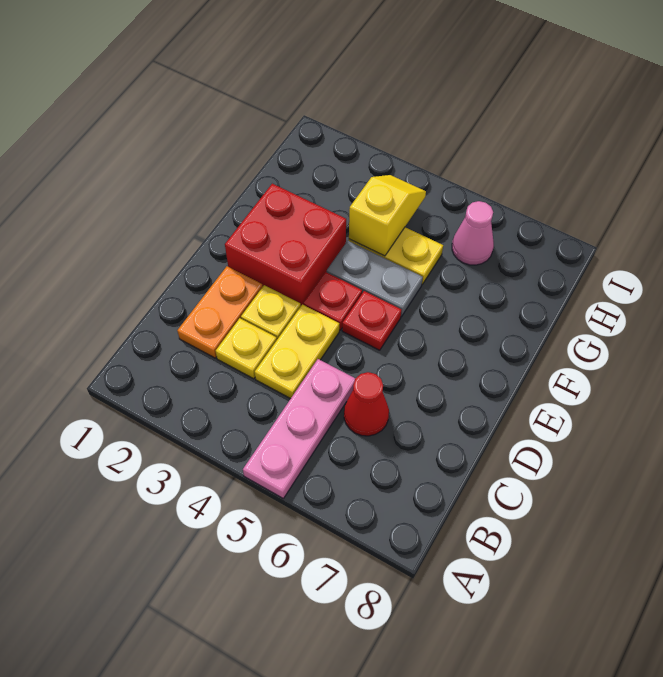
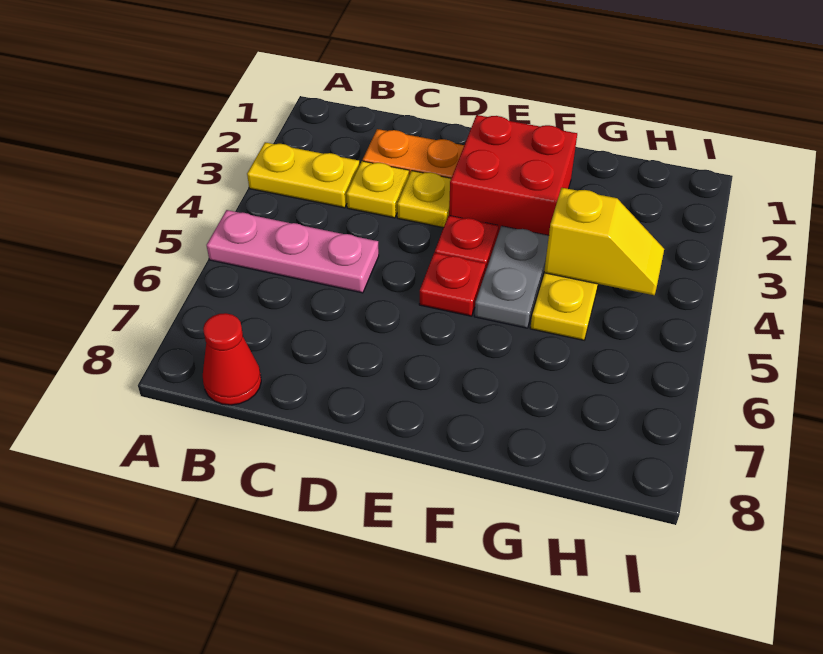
yellow plate C4:D4 level 1 -> yellow plate A3:B3 level 1
red cone C6 level 1 -> red cone B8 level 1
pink cone H6 level 1 -> none

